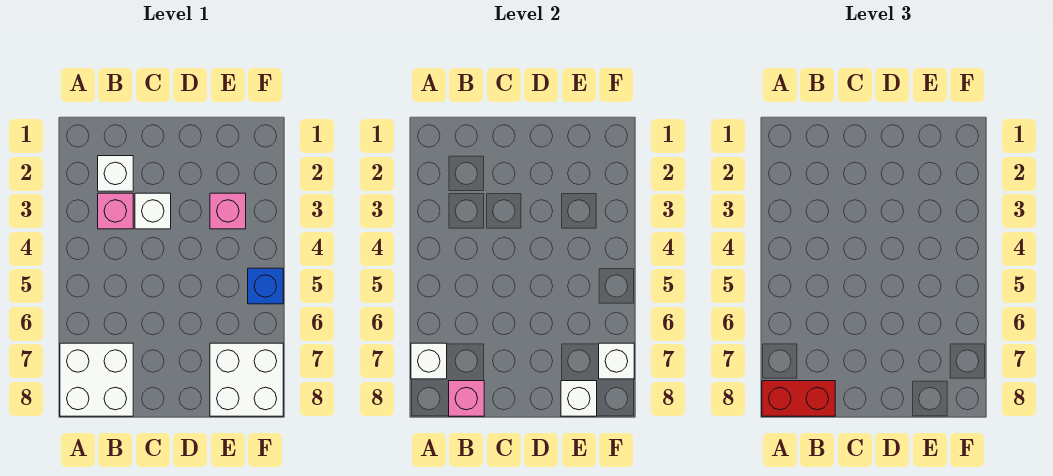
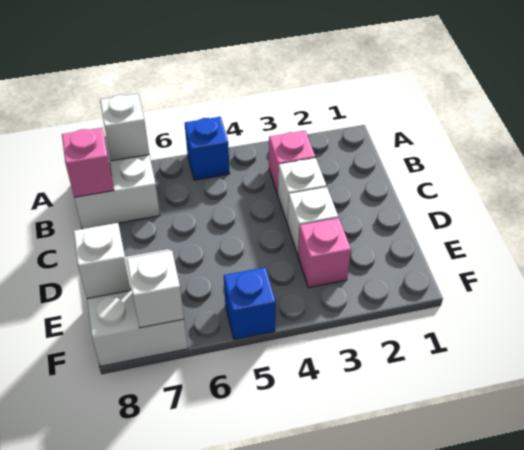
none -> blue brick A5 level 1
red brick A8:B8 level 3 -> none
white brick B2 level 1 -> white brick D3 level 1

